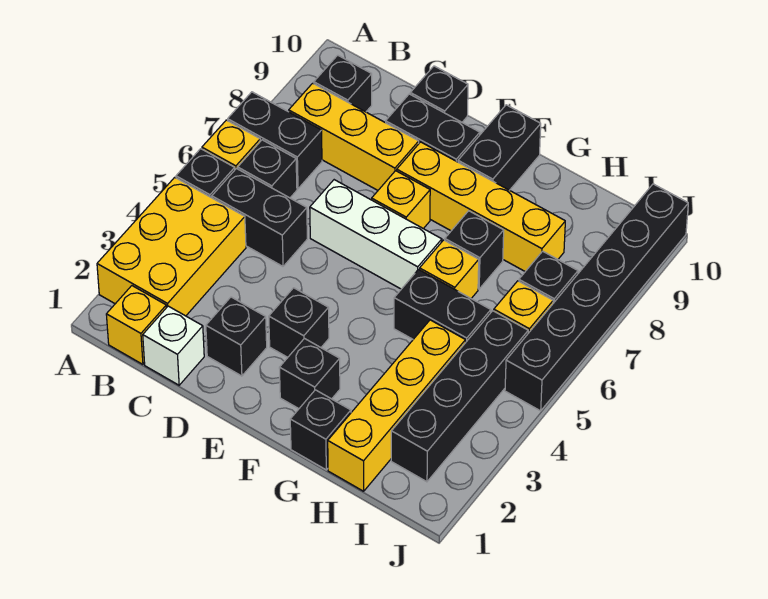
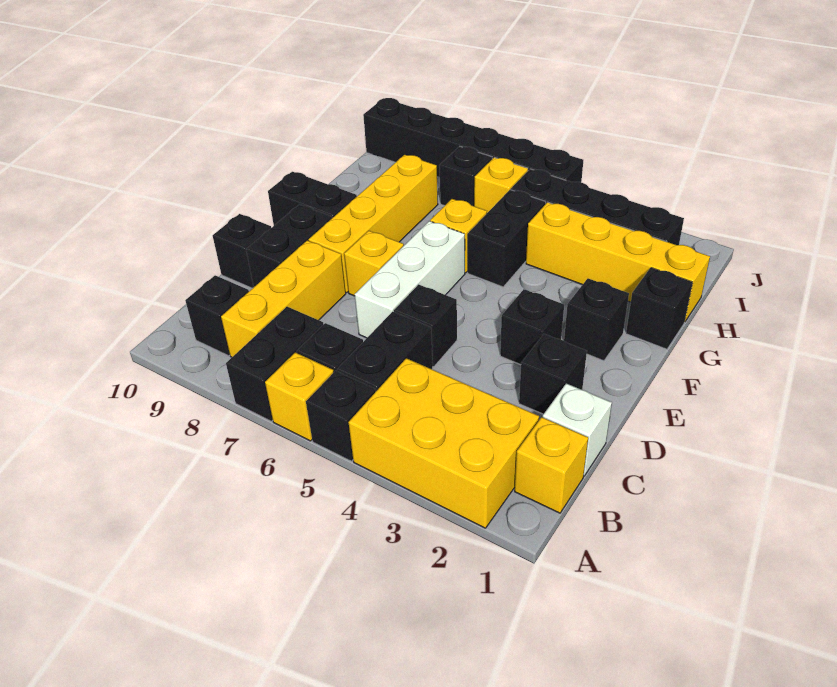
black brick G7 level 1 -> black brick D5 level 1

